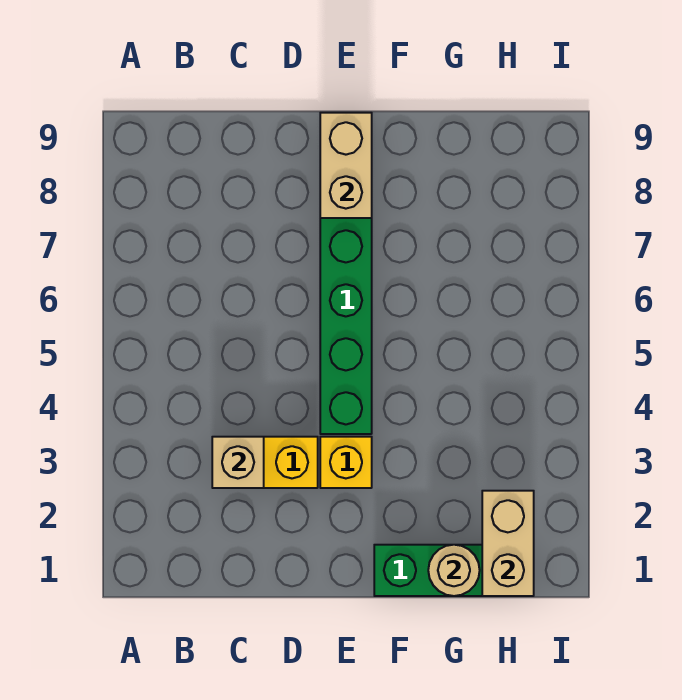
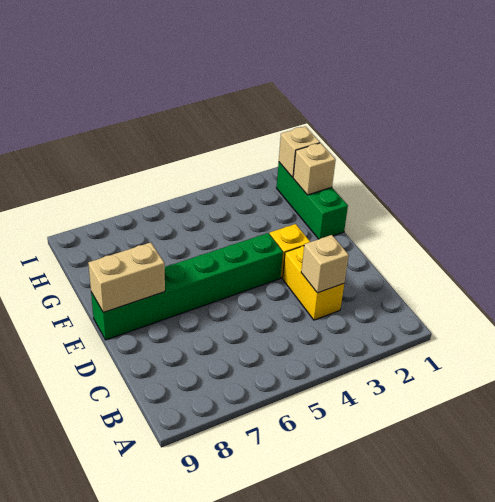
tan round brick G1 level 2 -> tan brick G1 level 2
tan brick H1:H2 level 2 -> tan brick H1 level 2

